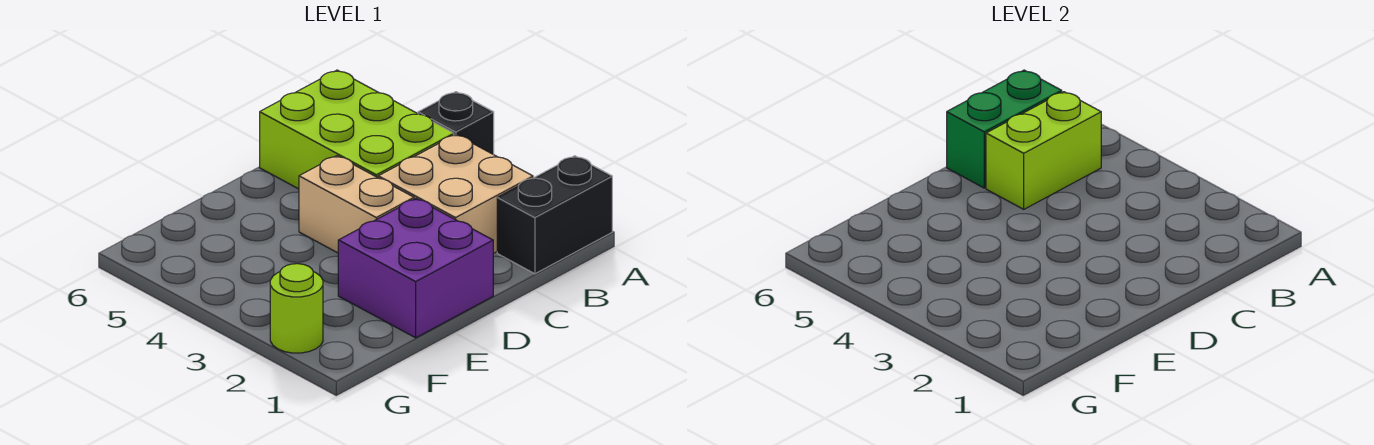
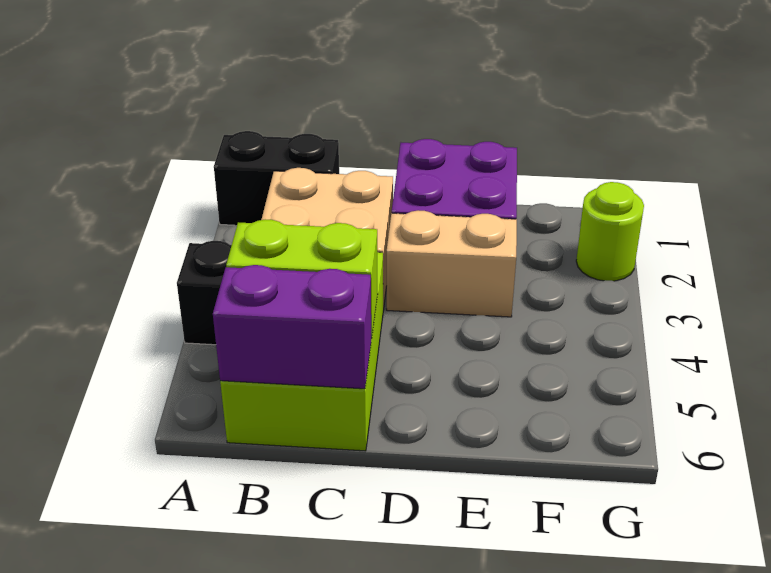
green brick B6:C6 level 2 -> purple brick B6:C6 level 2
tan brick D3:D4 level 1 -> tan brick D3:E3 level 1

